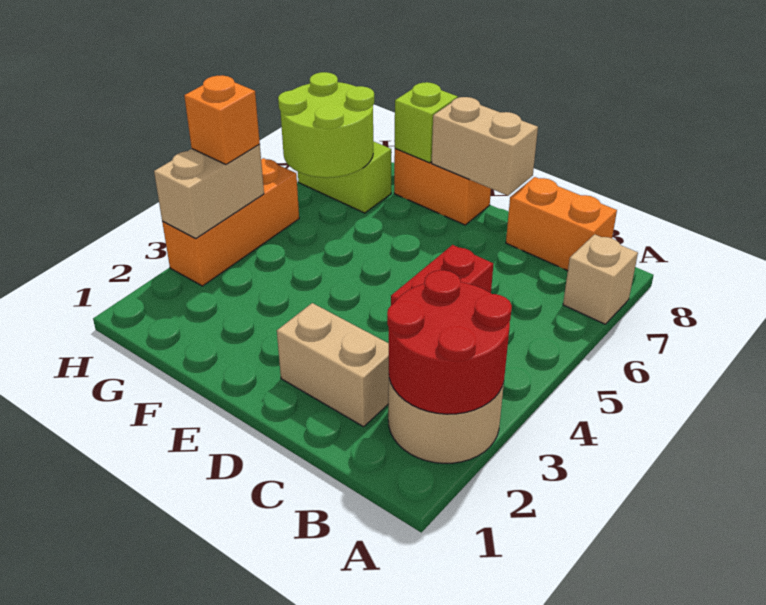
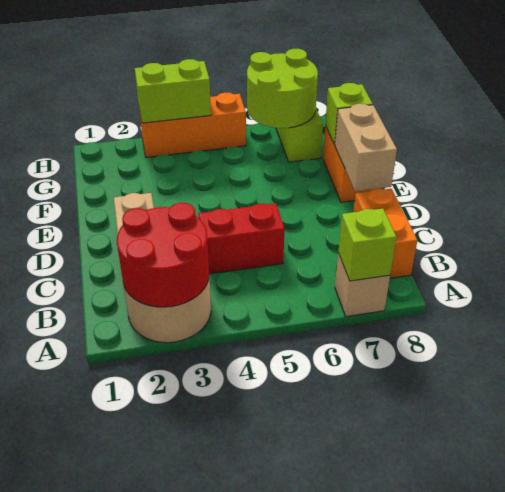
none -> lime brick A7 level 2
tan brick H3:H4 level 2 -> lime brick H3:H4 level 2
orange brick H4 level 3 -> none

